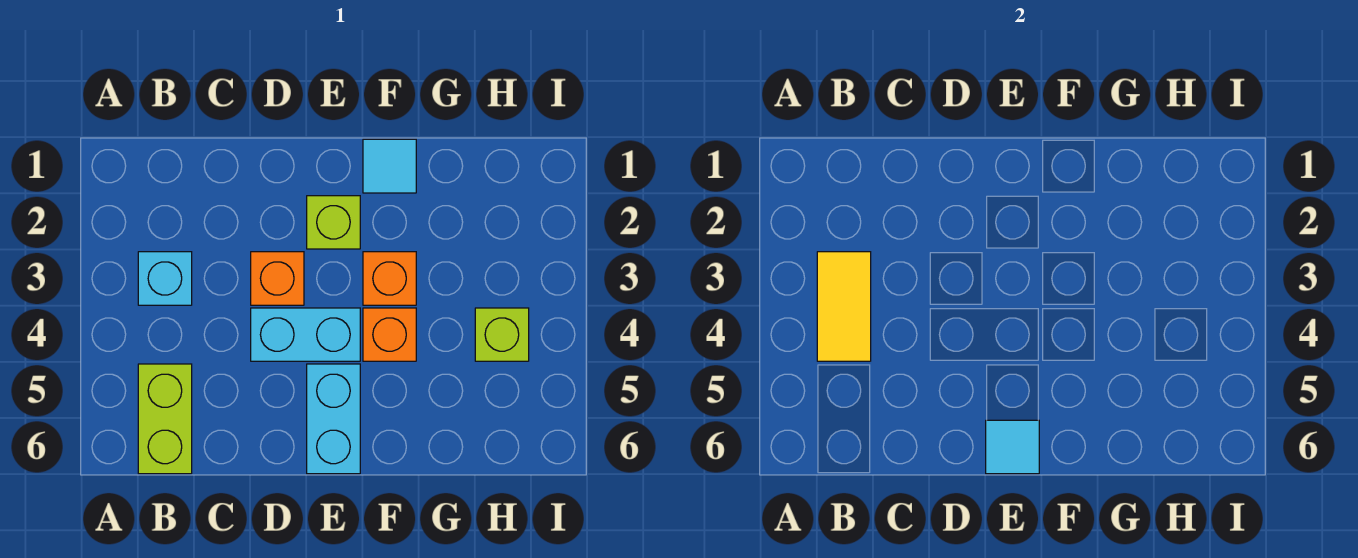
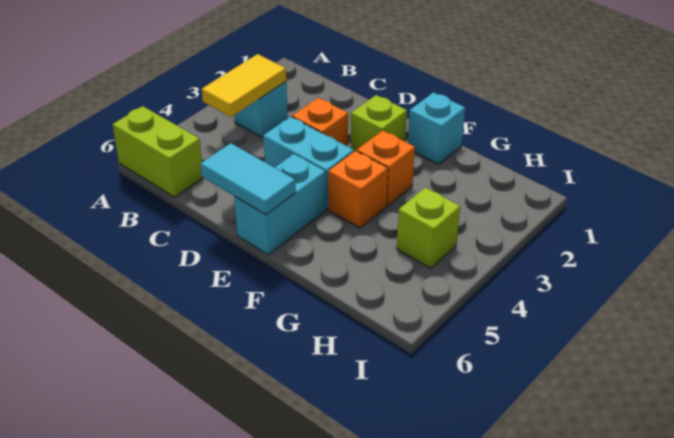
lime brick B5:B6 level 1 -> lime brick A6:B6 level 1
cyan tile E6 level 2 -> cyan tile D6:E6 level 2
cyan tile F1 level 1 -> cyan brick F1 level 1

